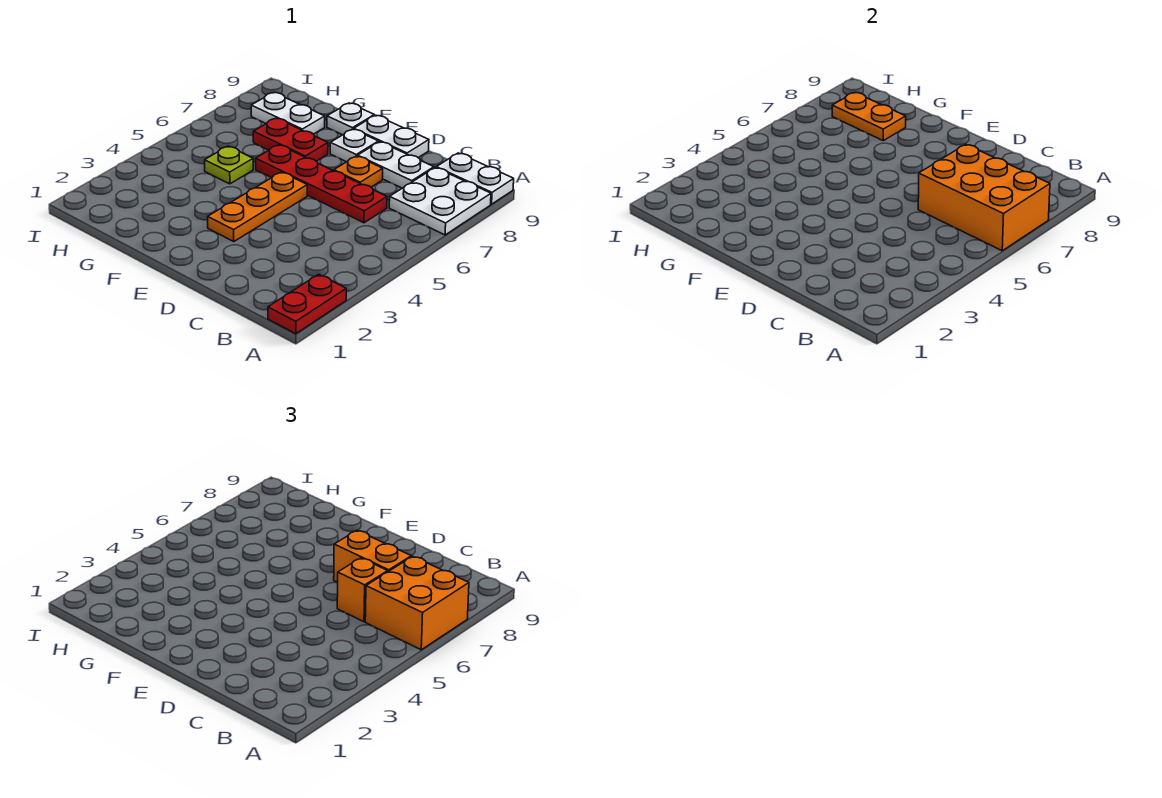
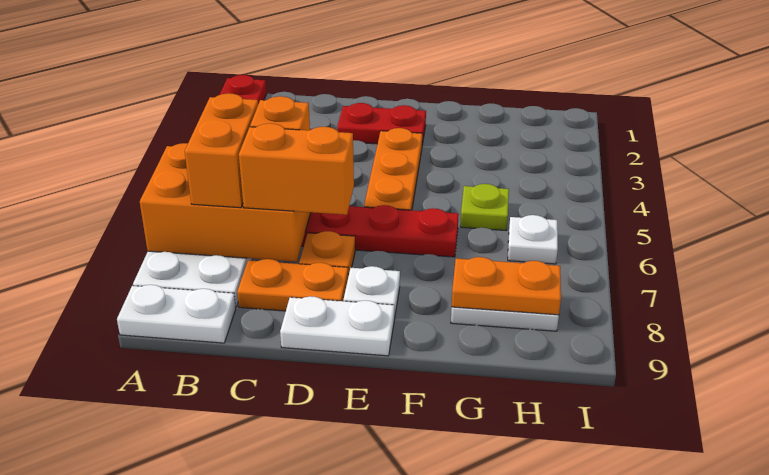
orange brick A6:B7 level 3 -> orange brick B6:B7 level 3
white plate C8:D8 level 1 -> orange plate C8:D8 level 1
red plate F7:G7 level 1 -> red plate D2:E2 level 1
white plate F9 level 1 -> white plate H6 level 1

